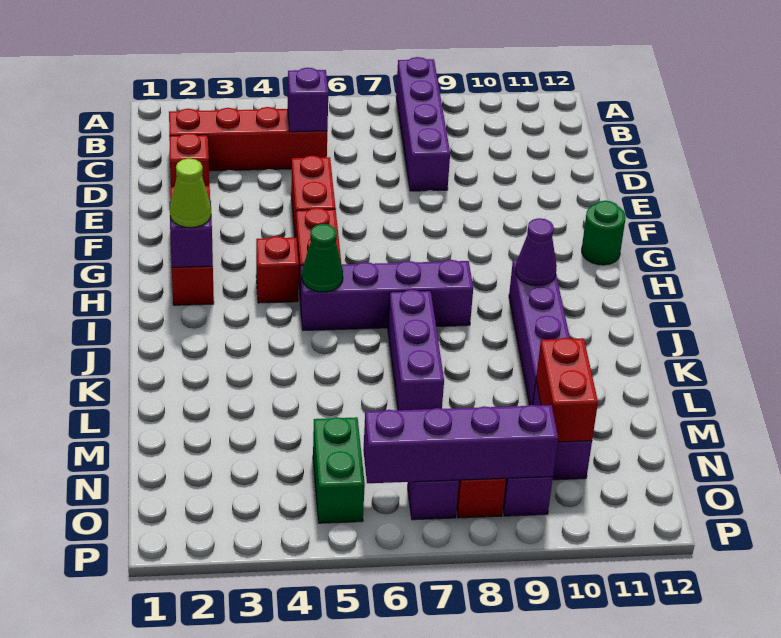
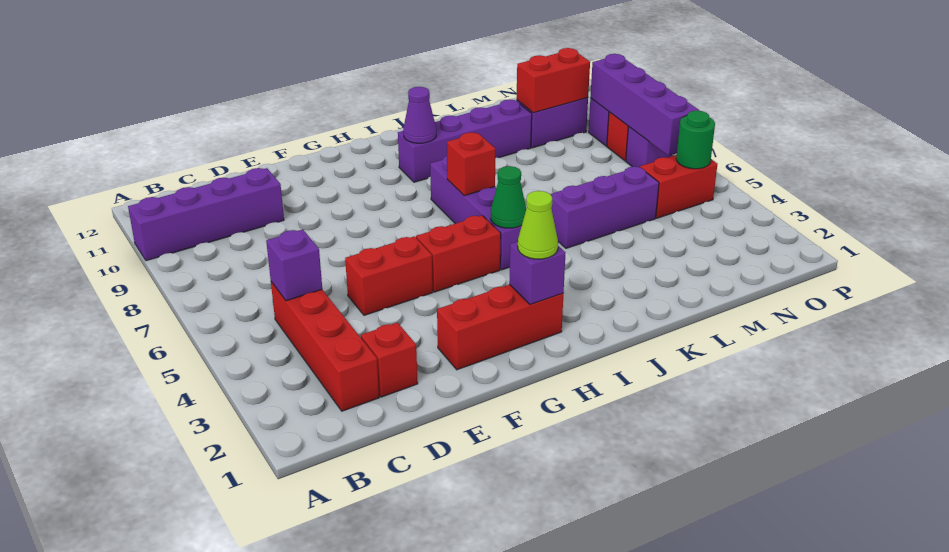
purple brick A8:D8 level 1 -> purple brick A10:D10 level 1
green round brick G12 level 1 -> green round brick O5 level 2
red brick H4 level 1 -> red brick I7 level 2
purple brick J7:L7 level 1 -> purple brick K5:M5 level 1
green brick N5:O5 level 1 -> red brick N5:O5 level 1

